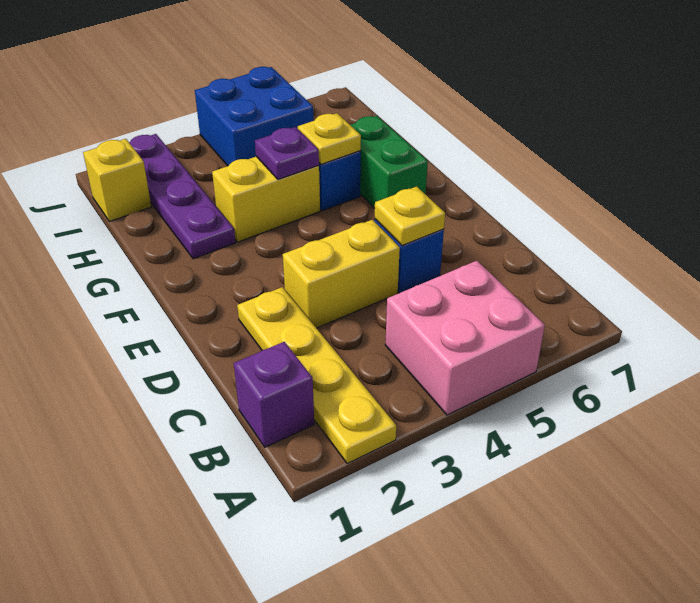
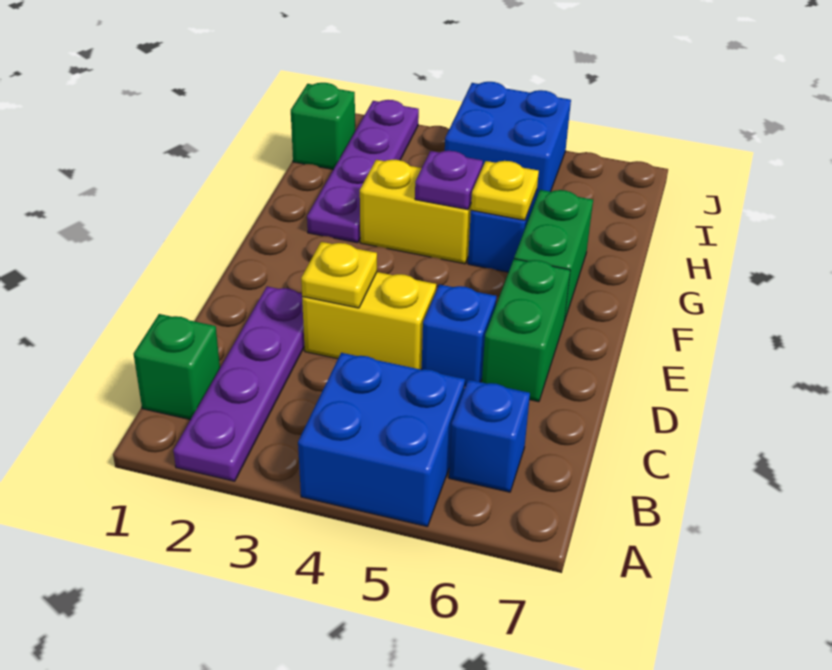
yellow plate A2:D2 level 1 -> purple plate A2:D2 level 1
pink brick A4:B5 level 1 -> blue brick A4:B5 level 1
purple brick B1 level 1 -> green brick B1 level 1
none -> blue brick B6 level 1
yellow plate D5 level 2 -> yellow plate D3 level 2
none -> green brick D6:E6 level 1
yellow brick I1 level 1 -> green brick I1 level 1

